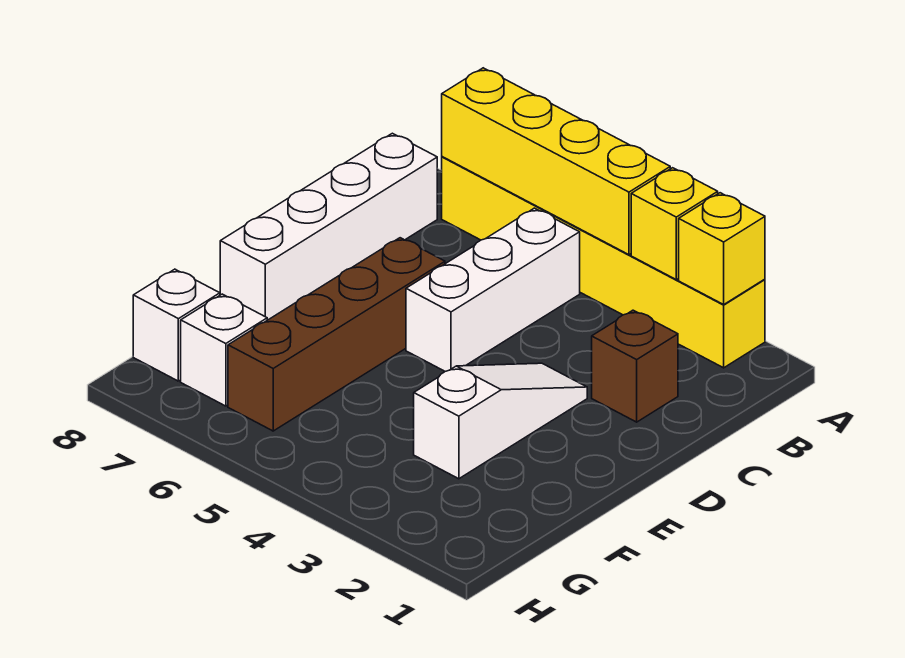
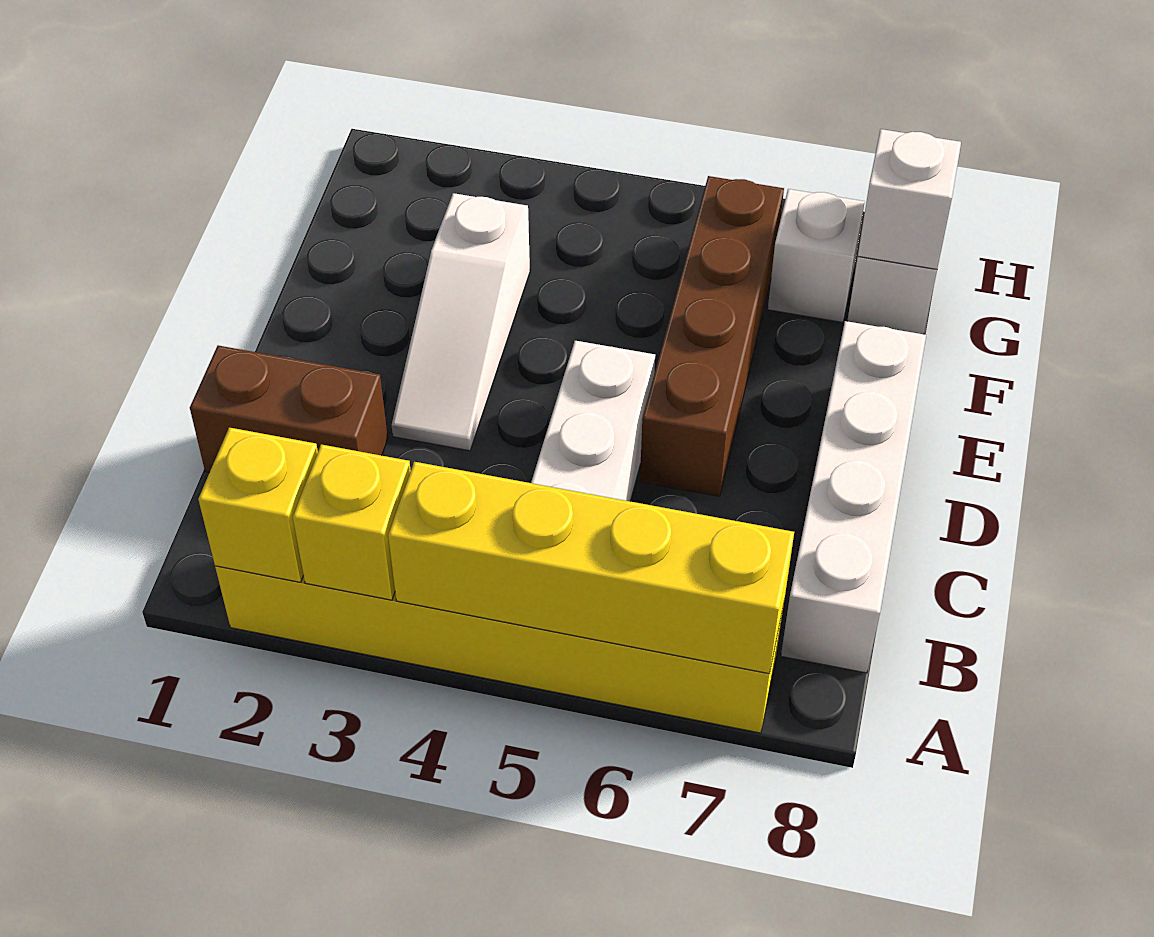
brown brick C2 level 1 -> brown brick C1:C2 level 1
none -> white brick G8 level 2

